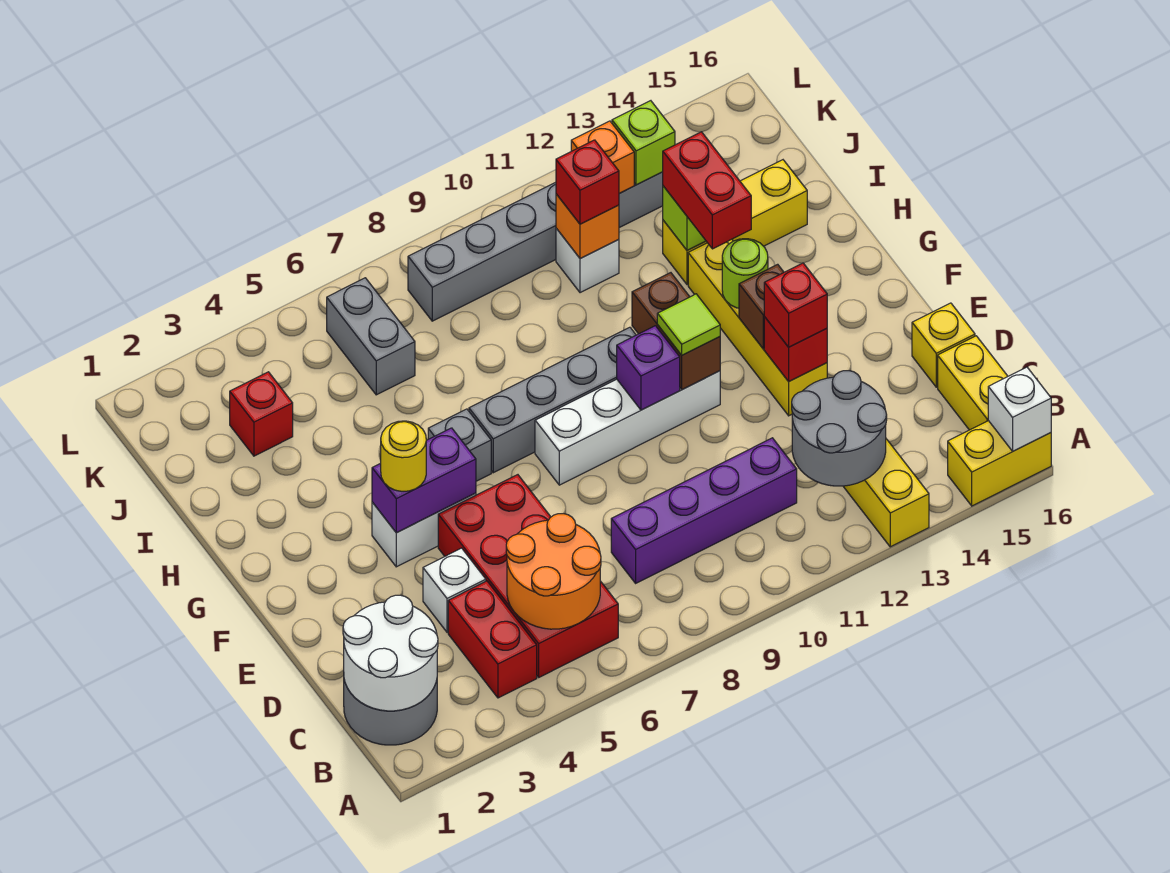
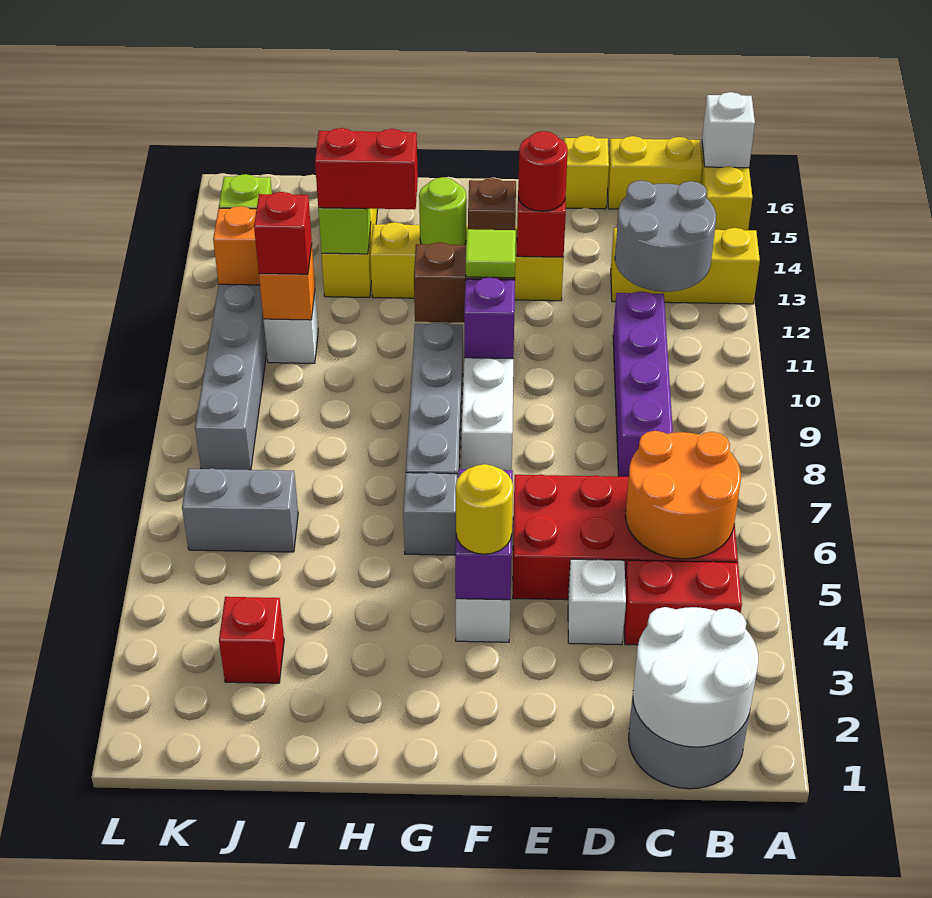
red brick E13 level 3 -> red round brick E13 level 3

